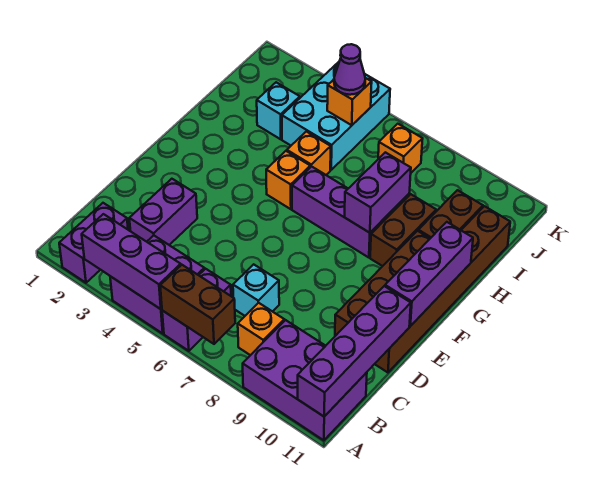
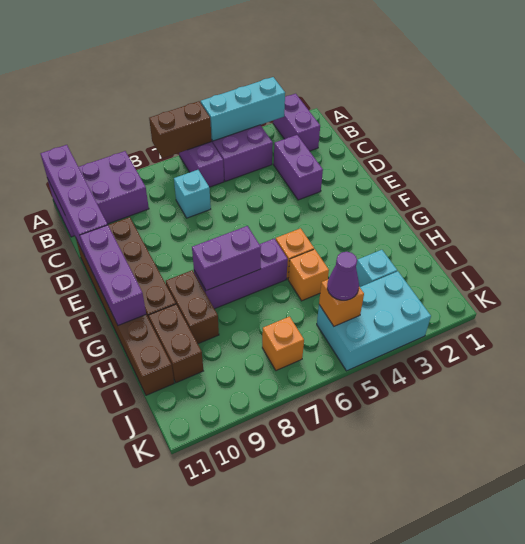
purple brick A3:A5 level 2 -> cyan brick A3:A5 level 2
orange brick B8 level 1 -> none
purple brick G8:H8 level 2 -> purple brick G7:G8 level 2
cyan brick I4:K5 level 1 -> cyan brick J3:K5 level 1

